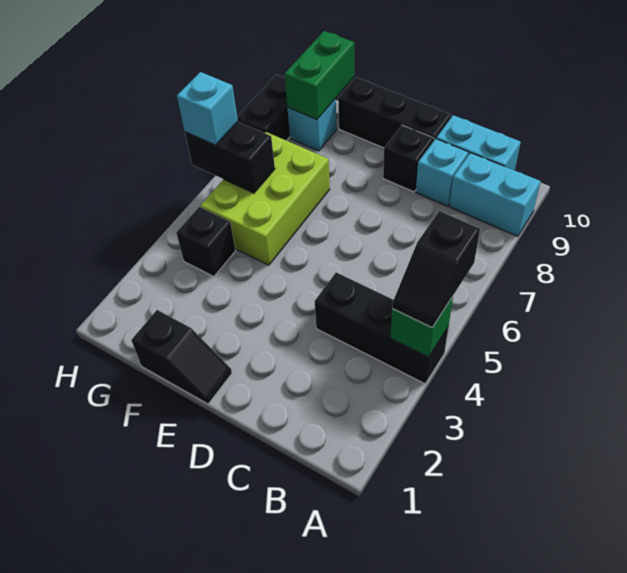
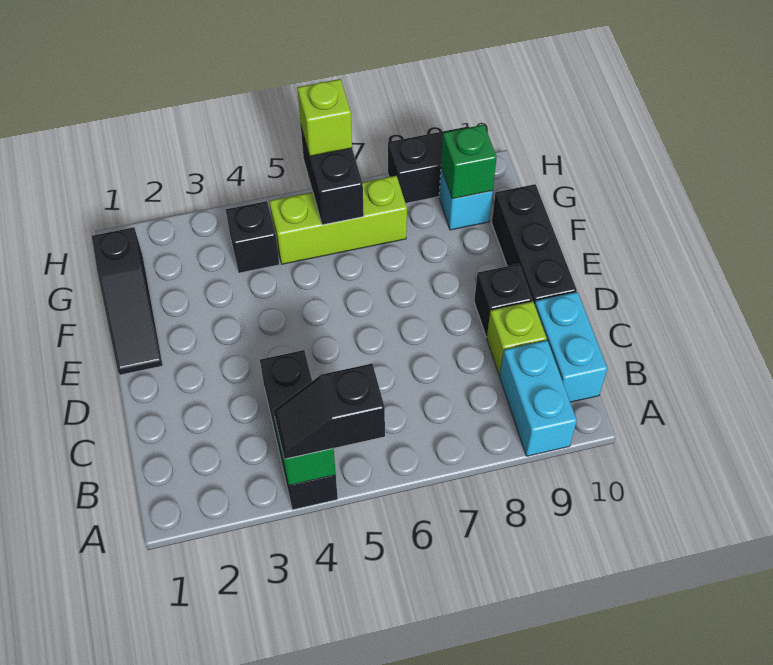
cyan brick C9 level 1 -> lime brick C9 level 1
black slope E1:F1 level 1 top F -> black slope E1:G1 level 1 top G
lime brick F5:G7 level 1 -> lime brick G5:G7 level 1
green brick G9:G10 level 2 -> green brick G9 level 2
cyan brick H6 level 3 -> lime brick H6 level 3

